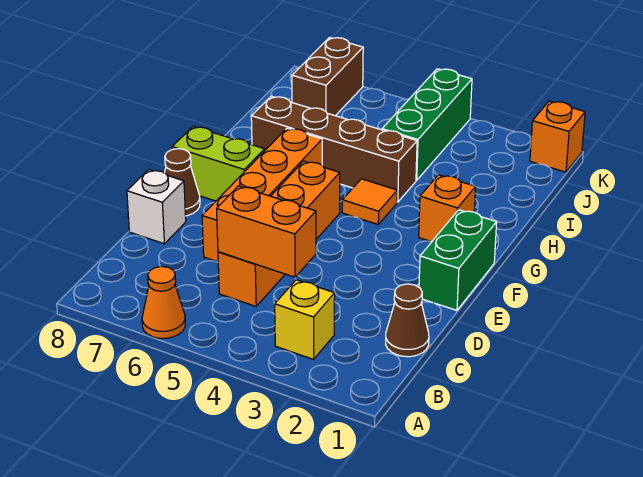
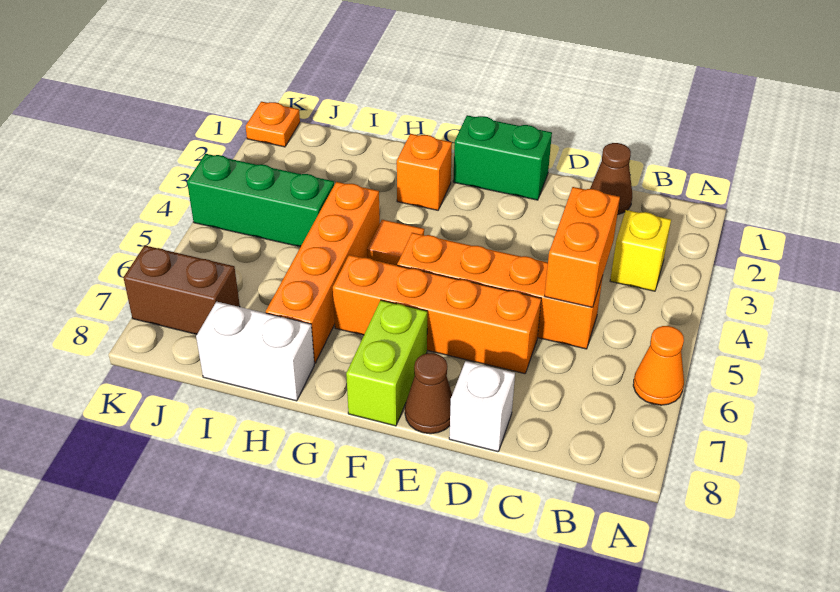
brown brick H4:H7 level 1 -> orange brick H4:H7 level 1
none -> white brick H8:I8 level 1
orange brick K1 level 1 -> orange plate K1 level 1

